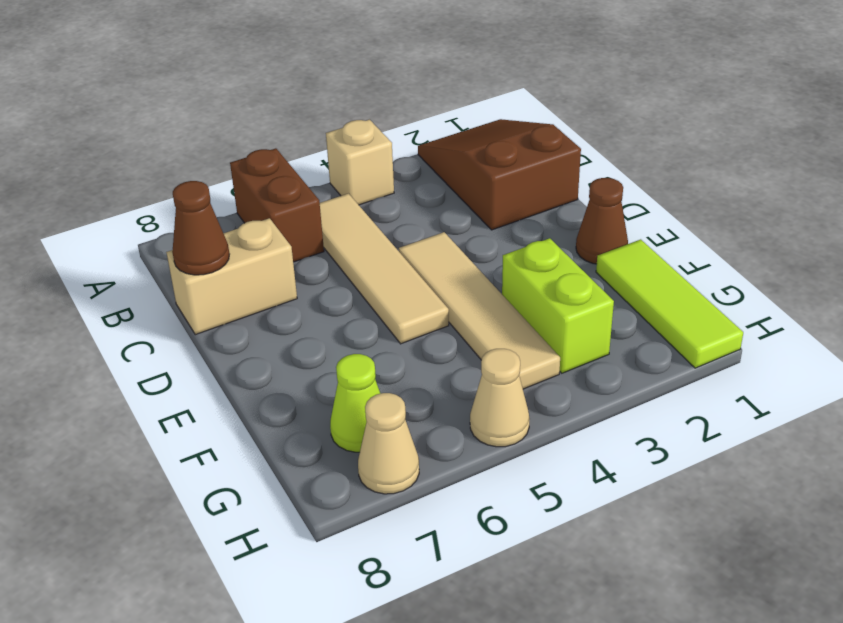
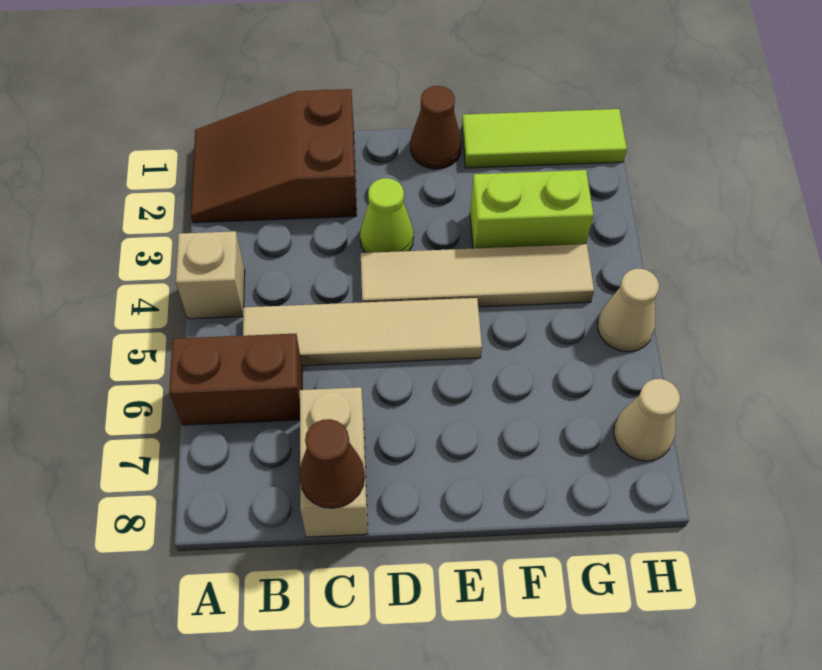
lime cone G7 level 1 -> lime cone D3 level 1

